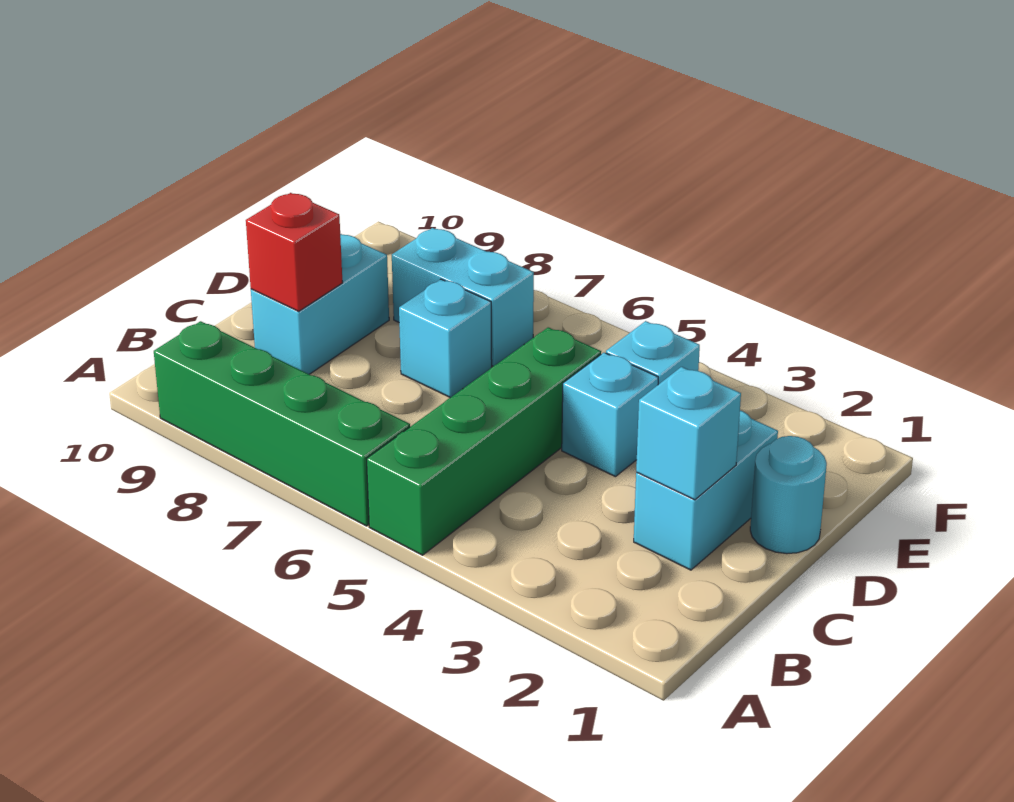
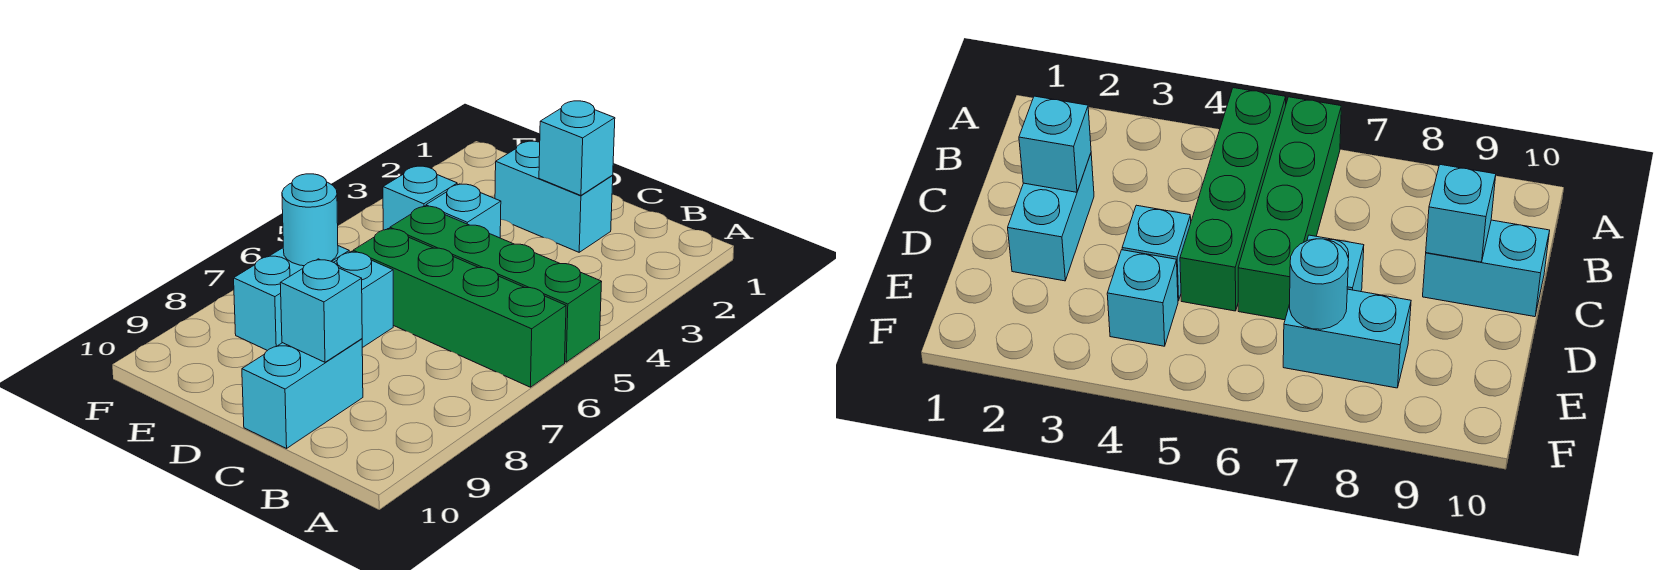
green brick A6:A9 level 1 -> green brick A6:D6 level 1
cyan brick C9:D9 level 1 -> cyan brick C9:C10 level 1
red brick C9 level 2 -> cyan brick C9 level 2
cyan round brick D1 level 1 -> cyan round brick E7 level 2

